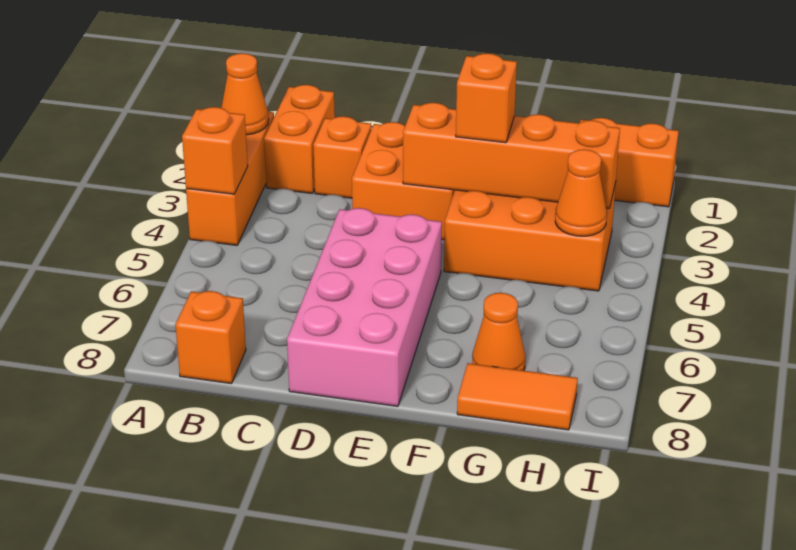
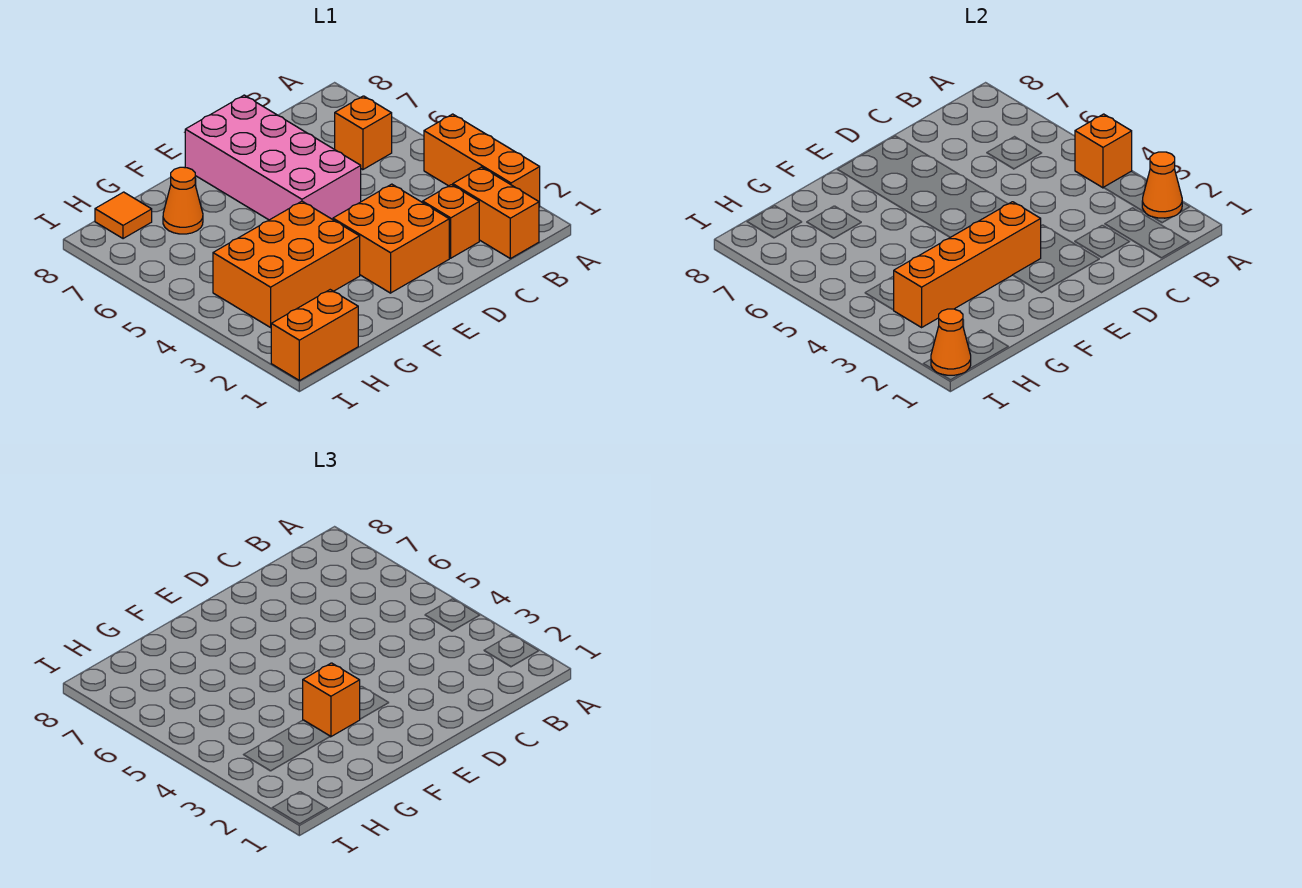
orange brick B8 level 1 -> orange brick B6 level 1
orange tile G8:H8 level 1 -> orange tile H8 level 1
orange cone H4 level 2 -> orange cone I1 level 2

